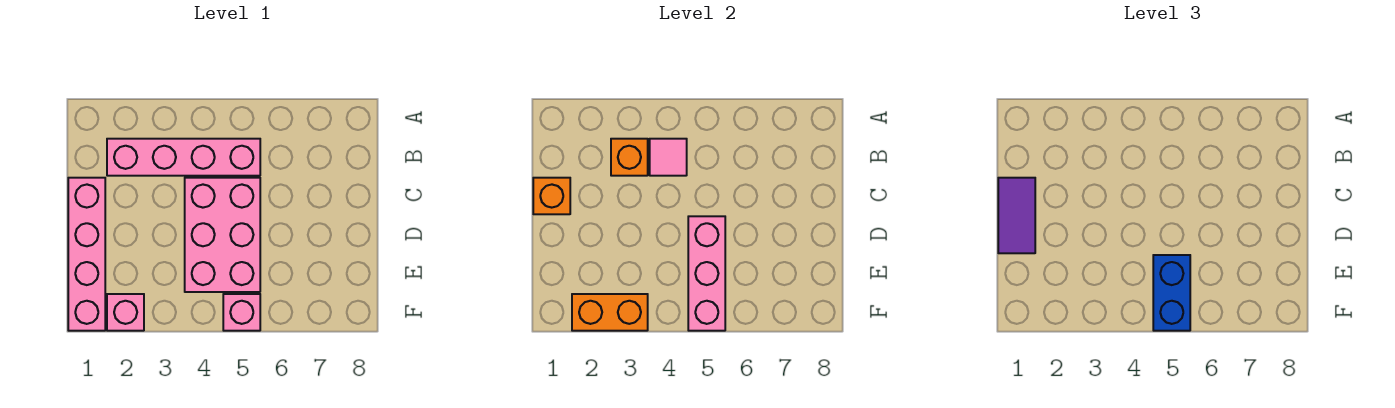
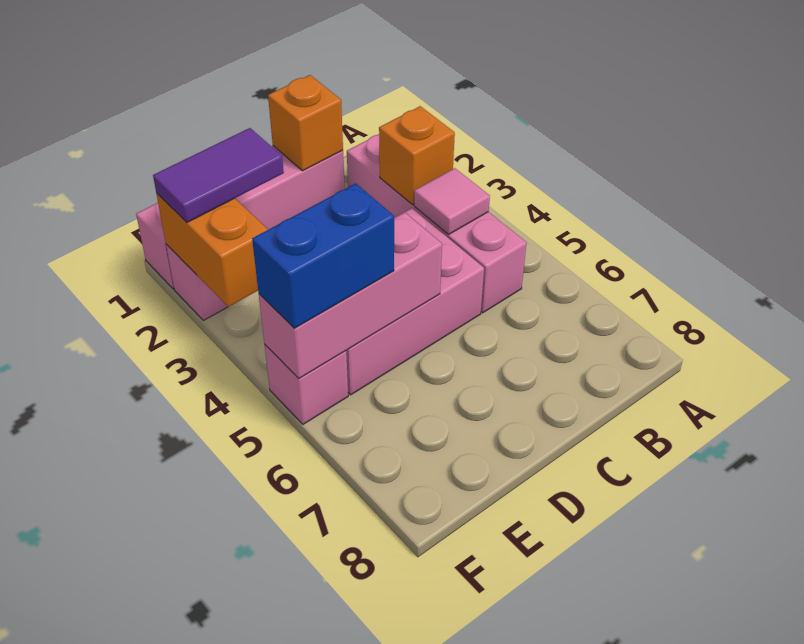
purple tile C1:D1 level 3 -> purple tile E2:F2 level 3

